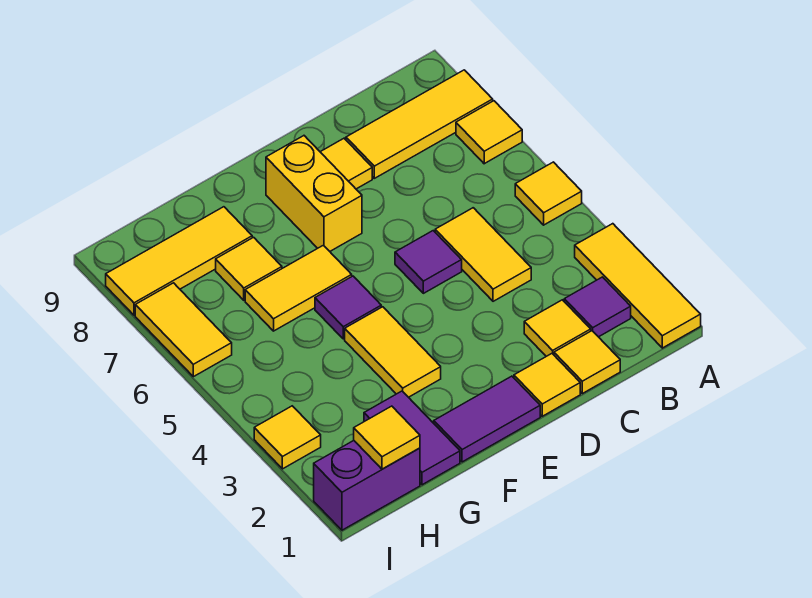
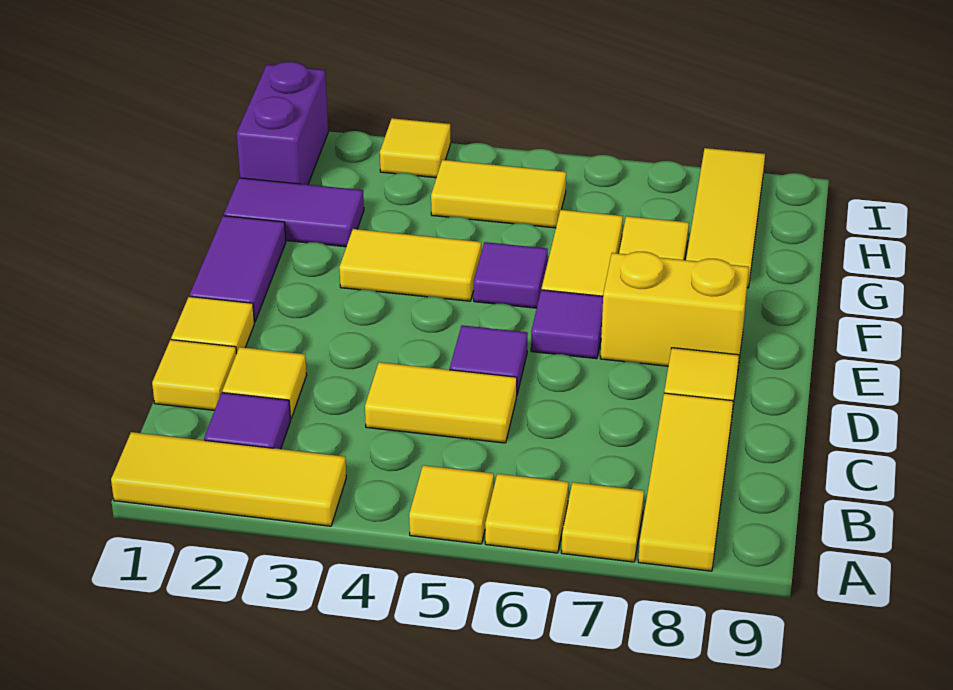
none -> purple tile E6 level 1
yellow tile H1 level 2 -> yellow tile A6 level 1
yellow tile I6:I7 level 1 -> yellow tile H4:H5 level 1

